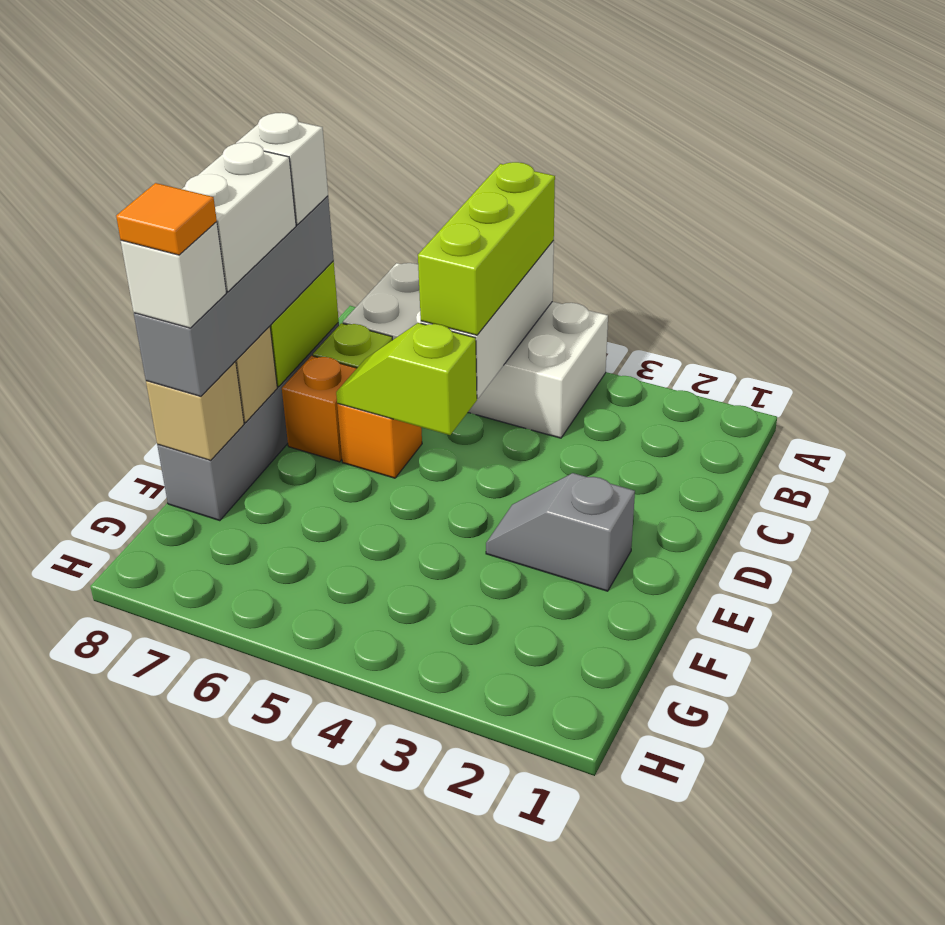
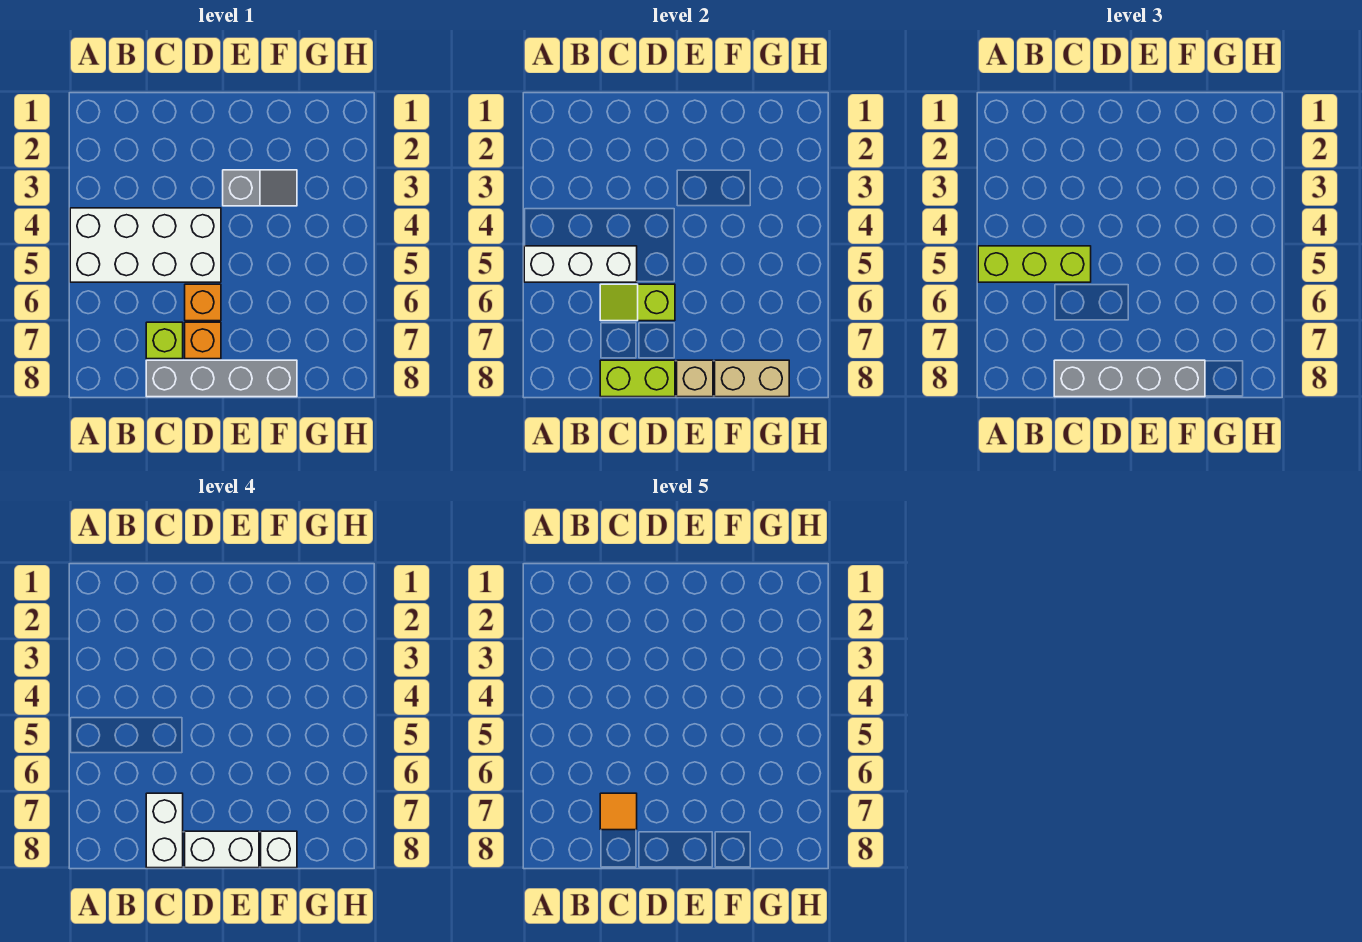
white brick A4:B7 level 1 -> white brick A4:D5 level 1
white brick C8 level 4 -> white brick C7:C8 level 4
lime slope D5:D6 level 2 top 5 -> lime slope C6:D6 level 2 top D
grey slope E2:E3 level 1 top 2 -> grey slope E3:F3 level 1 top E
tan brick F8 level 2 -> tan brick F8:G8 level 2
orange tile F8 level 5 -> orange tile C7 level 5

